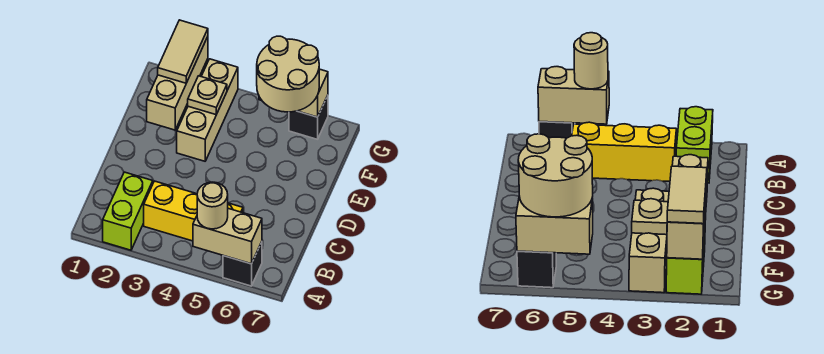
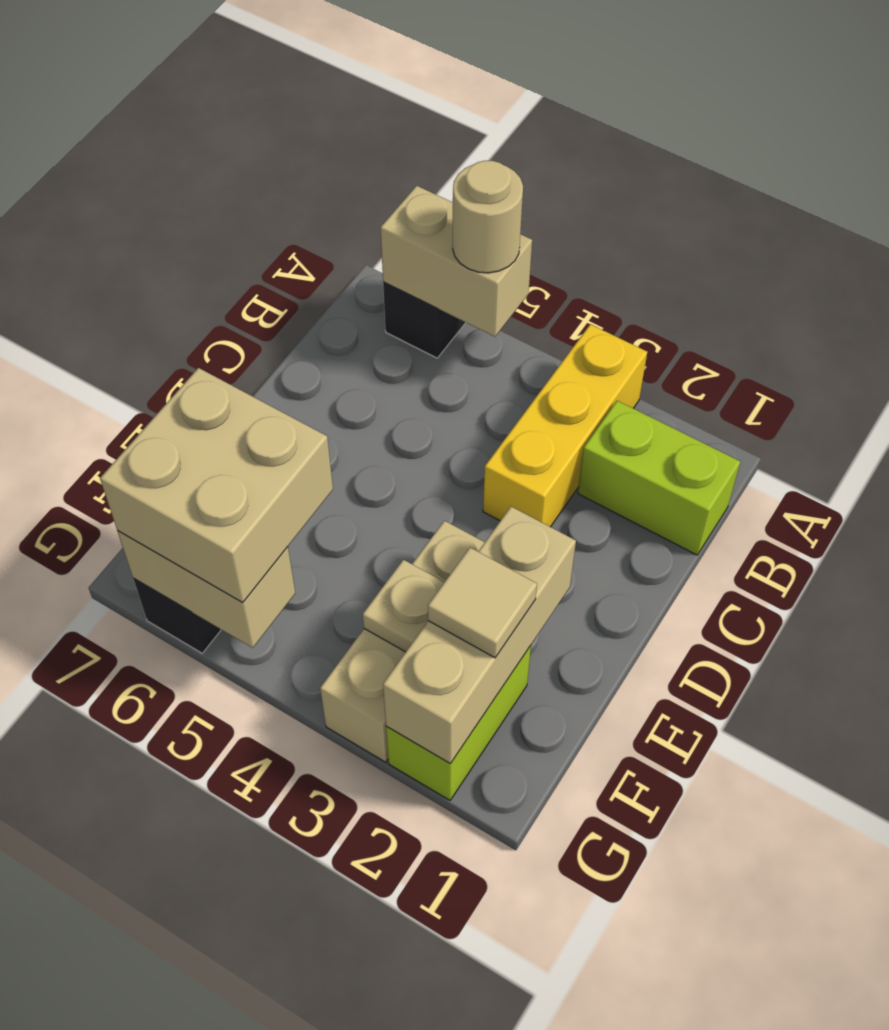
lime brick A2:B2 level 1 -> lime brick B1:B2 level 1
yellow brick B3:B5 level 1 -> yellow brick A3:C3 level 1
tan tile F2:G2 level 3 -> tan tile F2 level 3
tan round brick F5:G6 level 3 -> tan brick F5:G6 level 3

